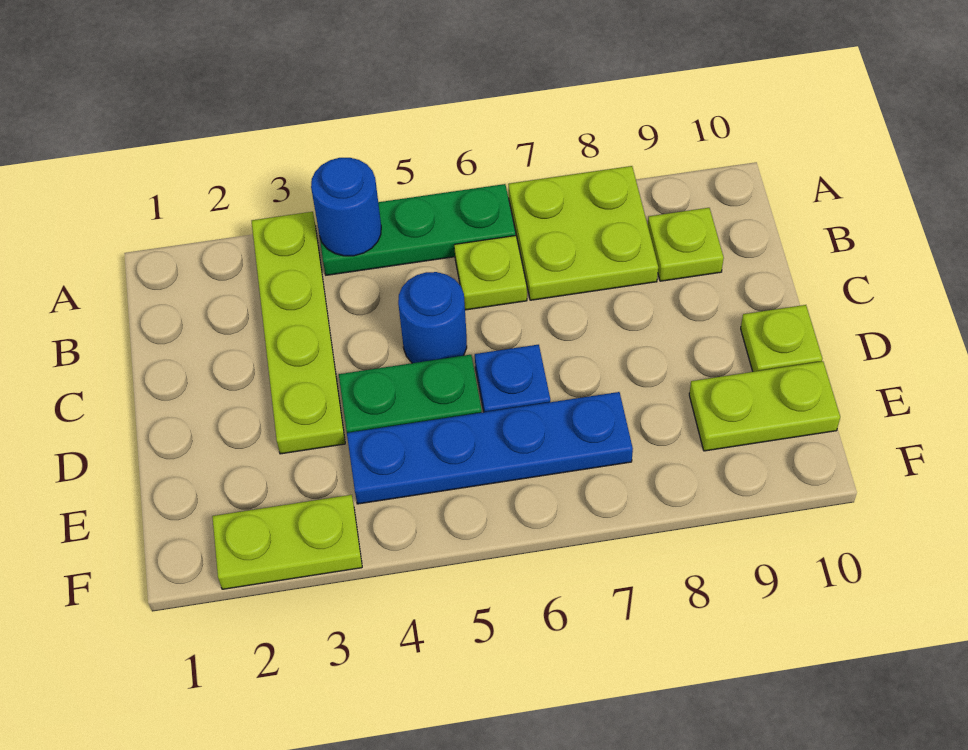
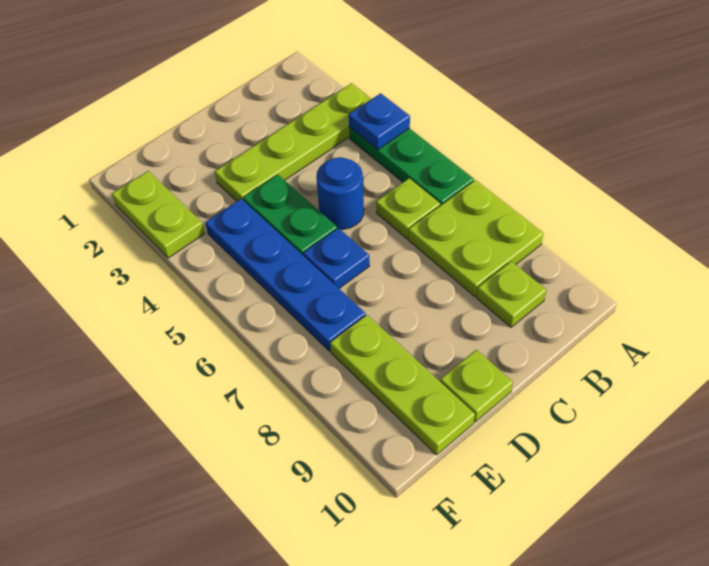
blue round brick A4 level 2 -> blue plate A4 level 2
lime plate E9:E10 level 1 -> lime plate E8:E10 level 1

